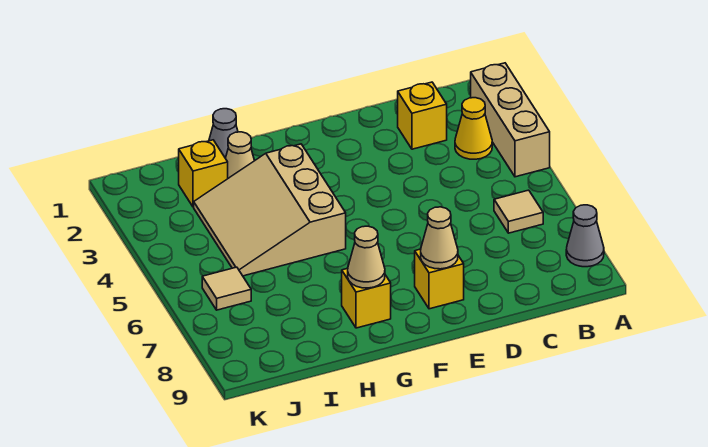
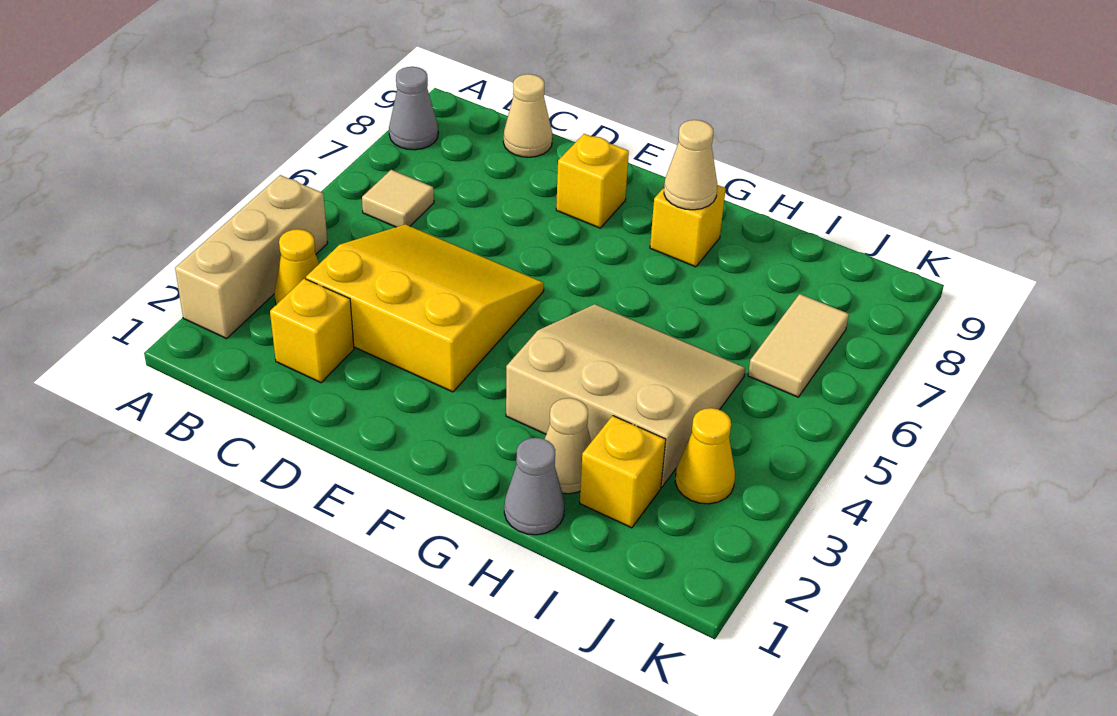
none -> yellow slope C3:E5 level 1 top 3
tan cone E8 level 2 -> tan cone C9 level 1
tan slope G3:I5 level 1 top G -> tan slope G3:I5 level 1 top 3
none -> yellow cone J3 level 1
tan tile J6 level 1 -> tan tile J6:J7 level 1

